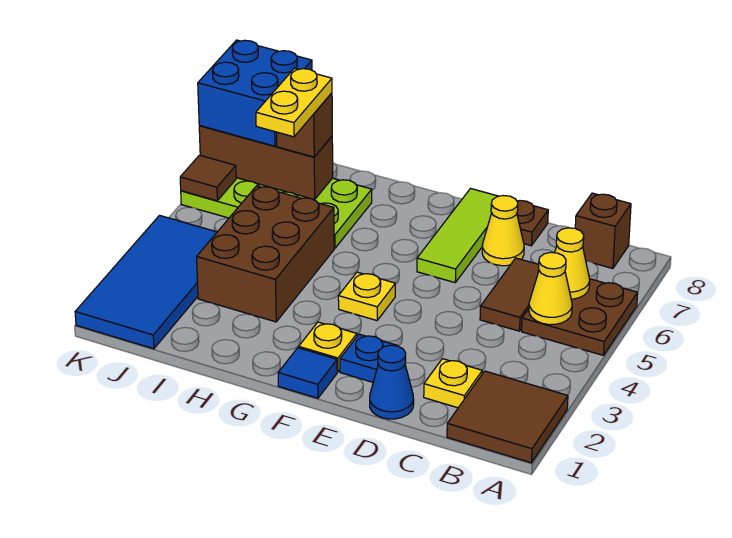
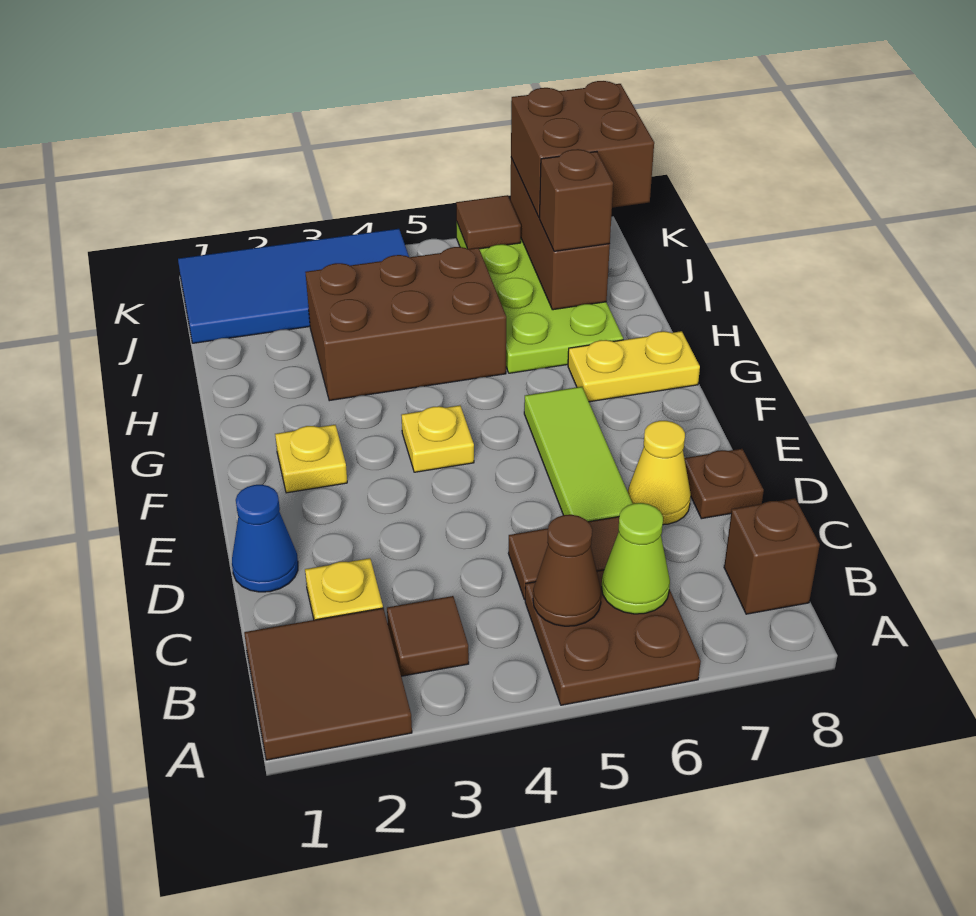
none -> brown tile B3 level 1
yellow cone B5 level 2 -> brown cone B5 level 2
yellow cone B6 level 2 -> lime cone B6 level 2
blue plate E2 level 1 -> none
lime tile E6:E8 level 1 -> lime tile D6:F6 level 1
blue tile F1 level 1 -> none
yellow plate I6:I7 level 4 -> yellow plate G7:G8 level 1
blue brick J7:K8 level 3 -> brown brick J7:K8 level 3

